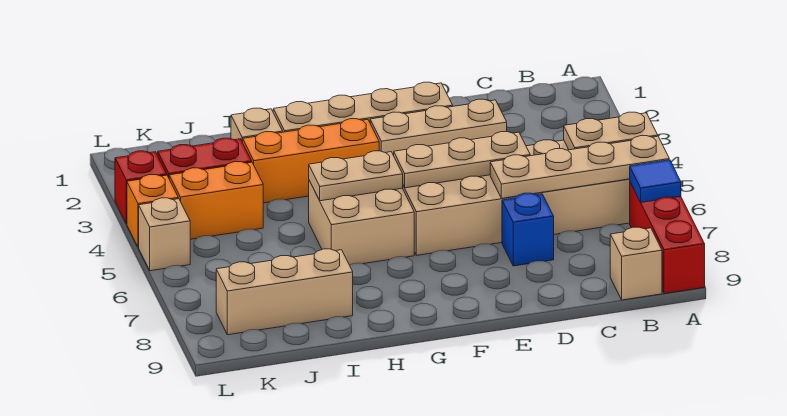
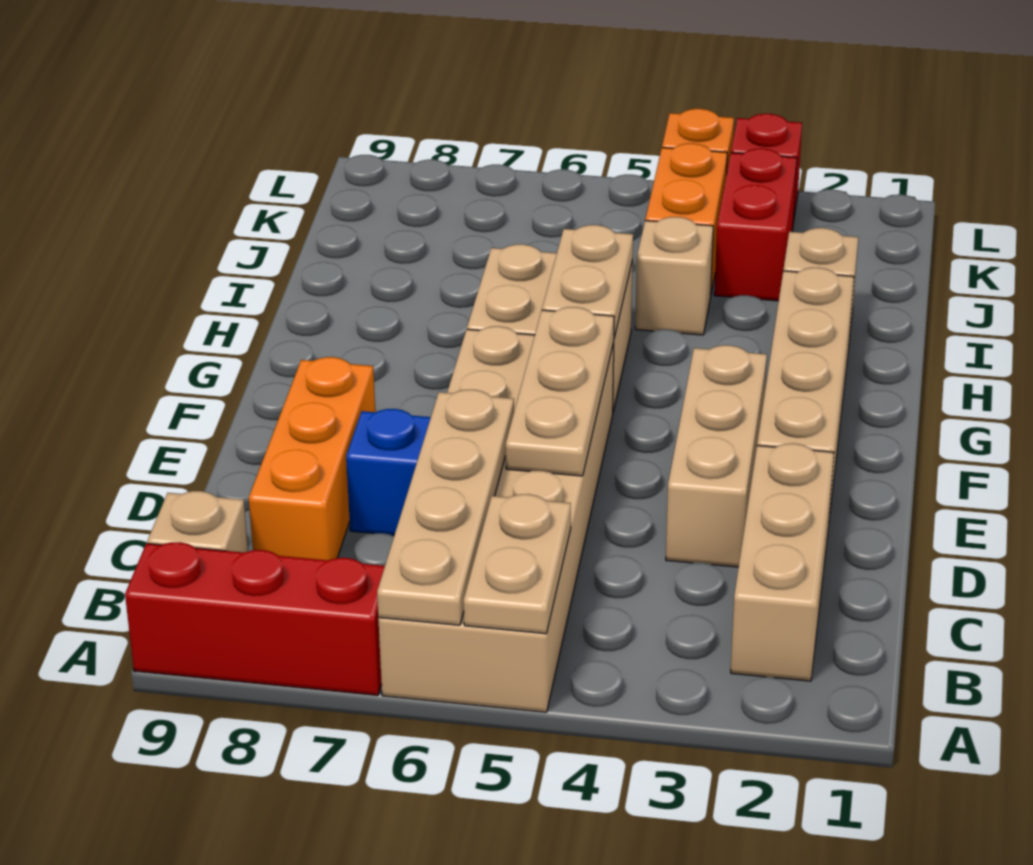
blue tile A7 level 2 -> none
orange brick G3:I3 level 1 -> orange brick C8:E8 level 1
tan brick I8:K8 level 1 -> tan brick B2:D2 level 1
tan brick L5 level 1 -> tan brick I4 level 1

